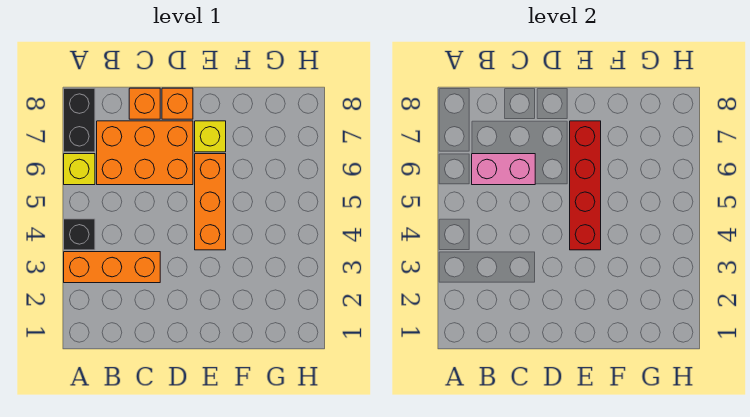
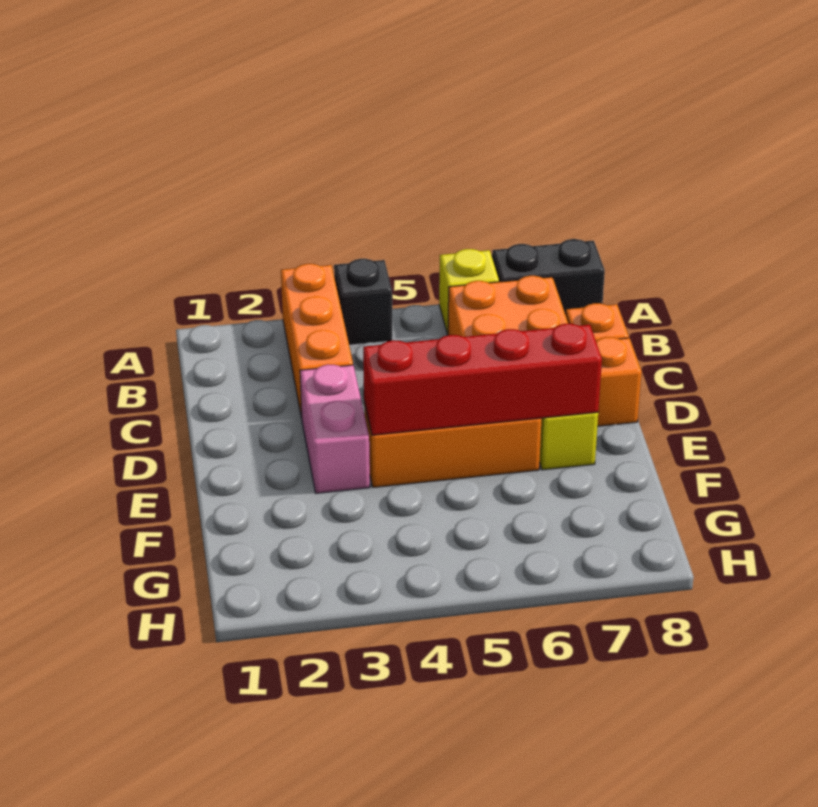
pink brick B6:C6 level 2 -> pink brick D3:E3 level 1

